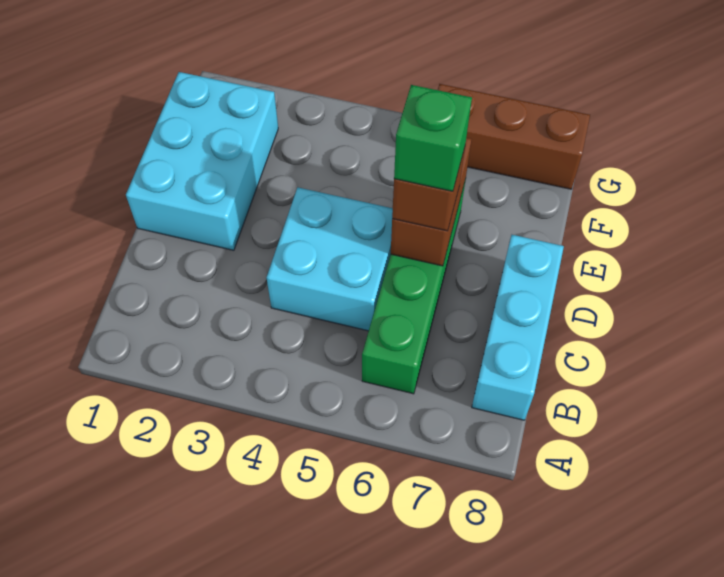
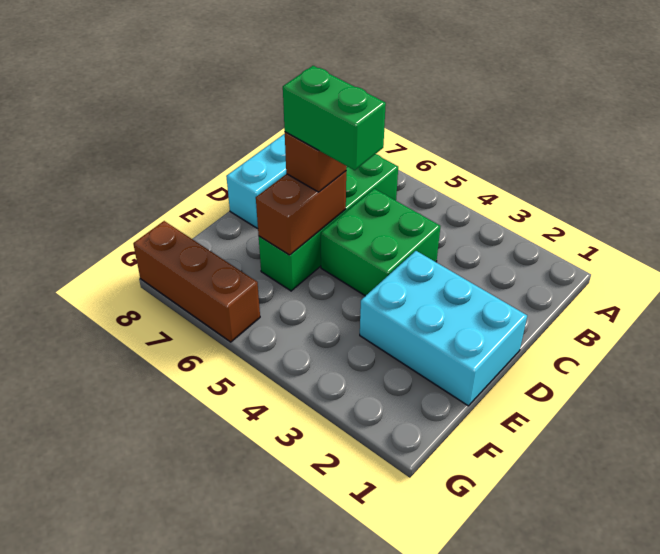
cyan brick C4:D5 level 1 -> green brick C4:D5 level 1
cyan brick D1:F2 level 1 -> cyan brick D1:E3 level 1
green brick D6 level 4 -> green brick D5:D6 level 4

